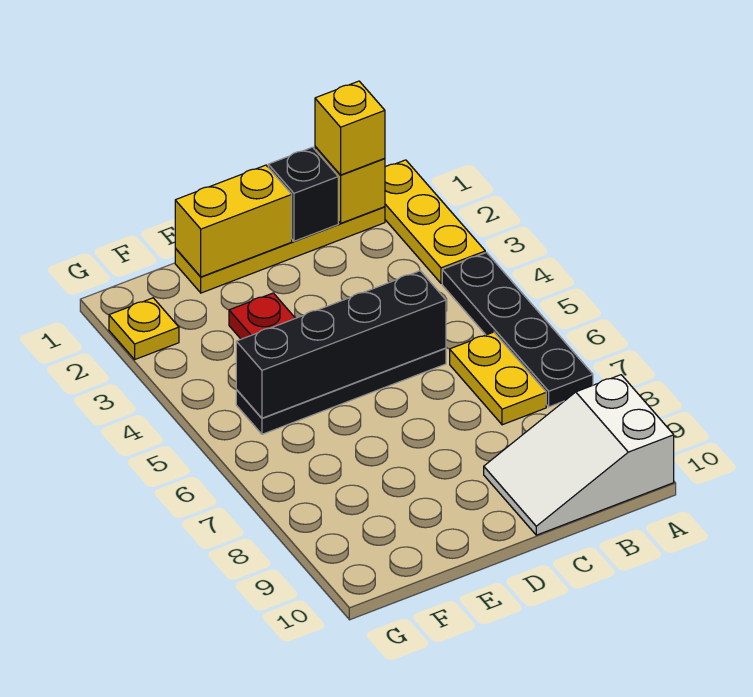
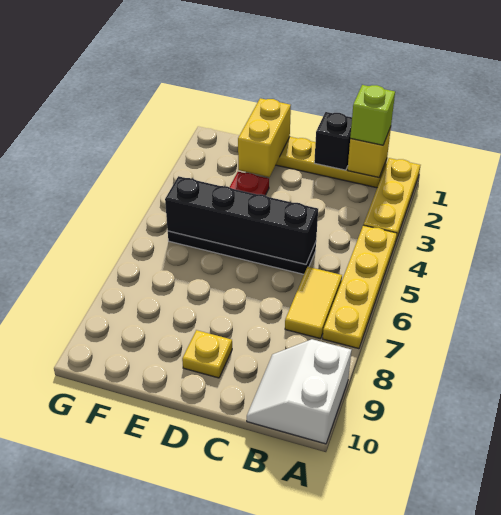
black plate A4:A7 level 1 -> yellow plate A4:A7 level 1
white slope A9:C10 level 1 top A -> white slope A9:B10 level 1 top A
yellow brick B1 level 3 -> lime brick B1 level 3
yellow plate B6:B7 level 1 -> yellow tile B6:B7 level 1
yellow brick D1:E1 level 2 -> yellow brick E1:E2 level 2
yellow plate G2 level 1 -> yellow plate D9 level 1

